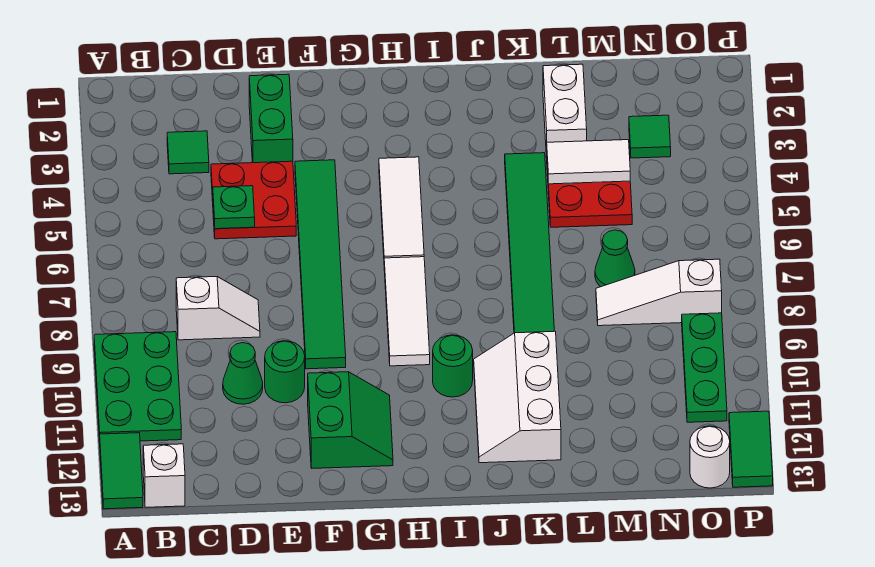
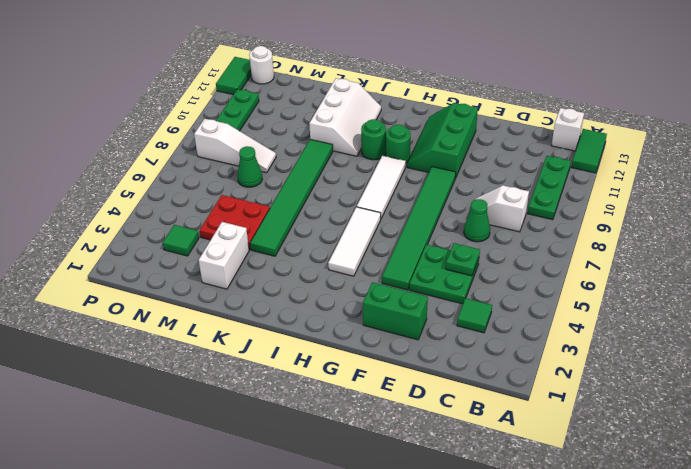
green plate A9:B11 level 1 -> green plate B9:B11 level 1
red plate D4:E5 level 1 -> green plate D4:E5 level 1
green cone D10 level 1 -> green cone D7 level 1
green brick E2:E3 level 1 -> green brick E2:F2 level 1
green round brick E10 level 1 -> green round brick H10 level 1
green slope F11:G12 level 1 top F -> green slope F10:G12 level 1 top F
white tile L4:M4 level 2 -> none

